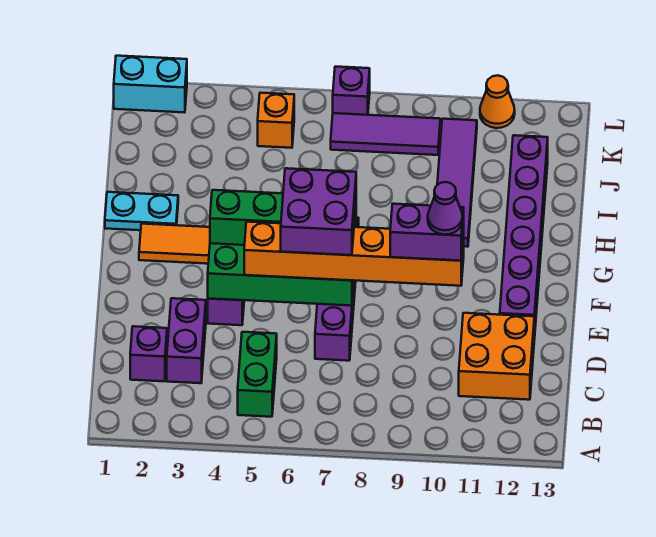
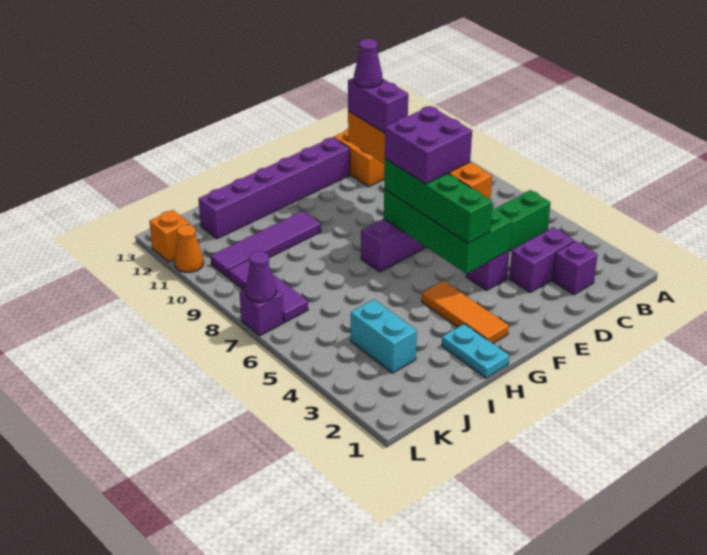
orange brick K5 level 1 -> orange brick L12 level 1
cyan brick L1:L2 level 1 -> cyan brick J3:J4 level 1
none -> purple cone L7 level 2

